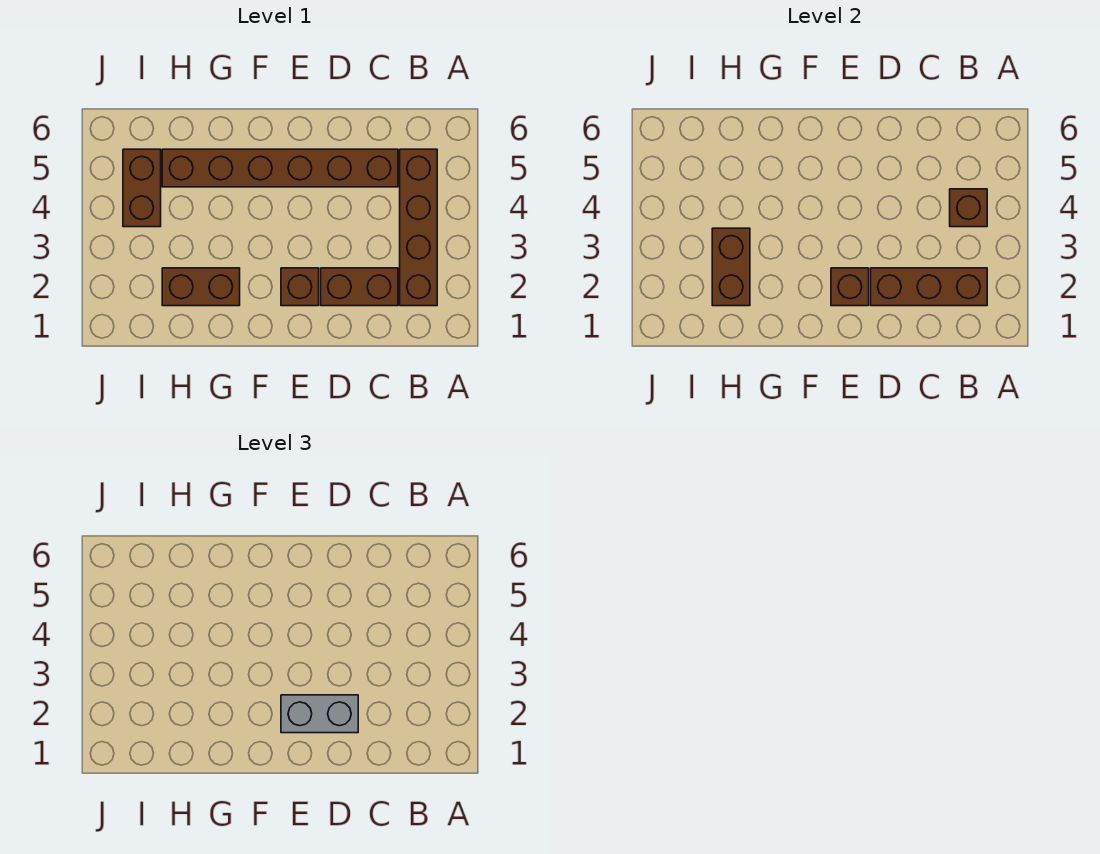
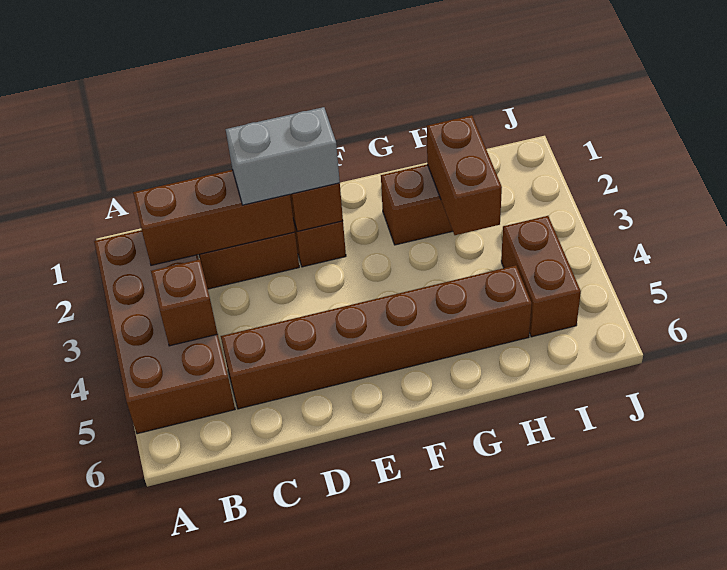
brown brick B2:B5 level 1 -> brown brick A2:B5 level 1

